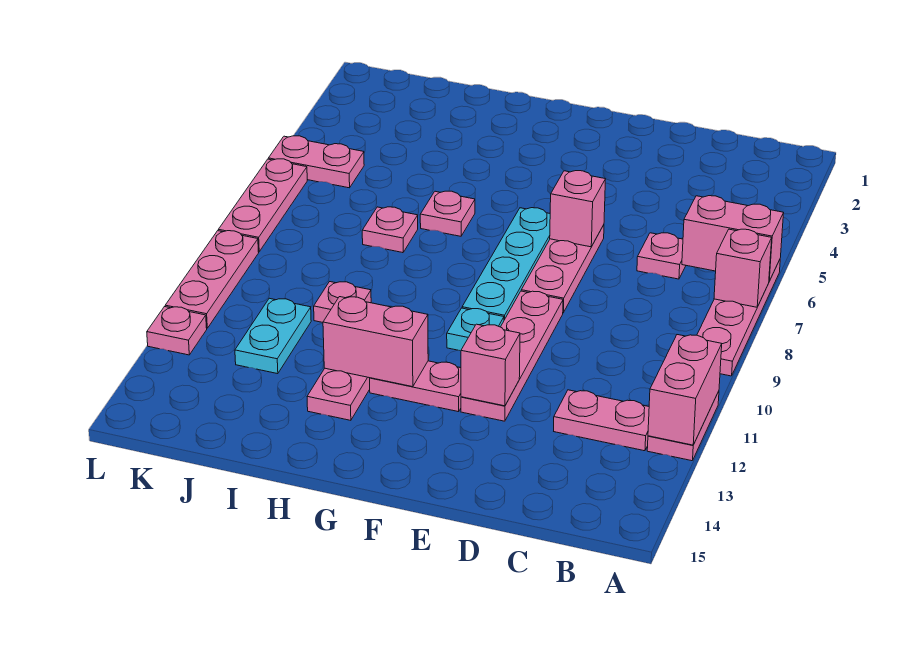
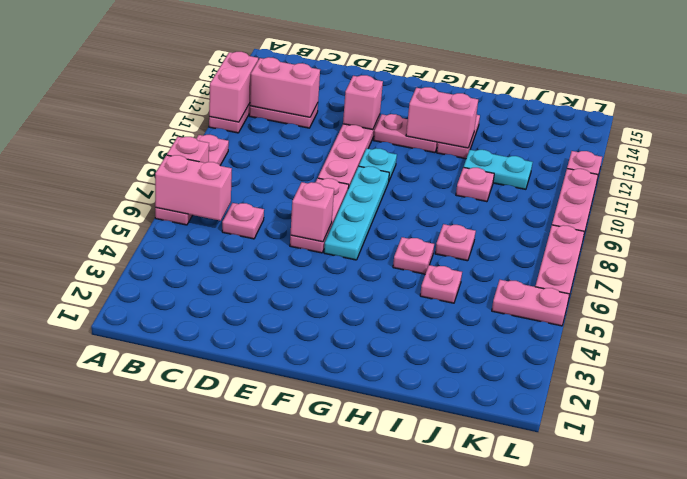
none -> pink brick B12:C12 level 2
none -> pink plate I5 level 1
cyan plate J11:J12 level 1 -> cyan plate I11:J11 level 1

